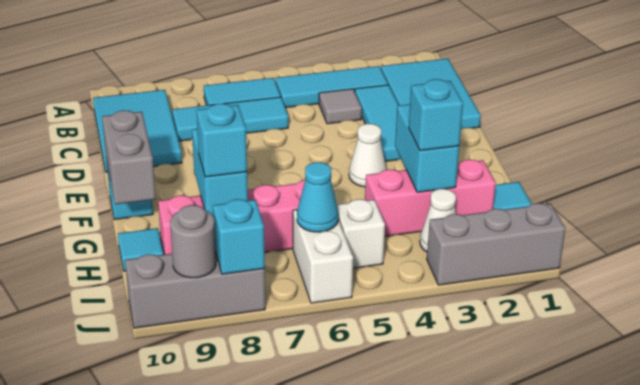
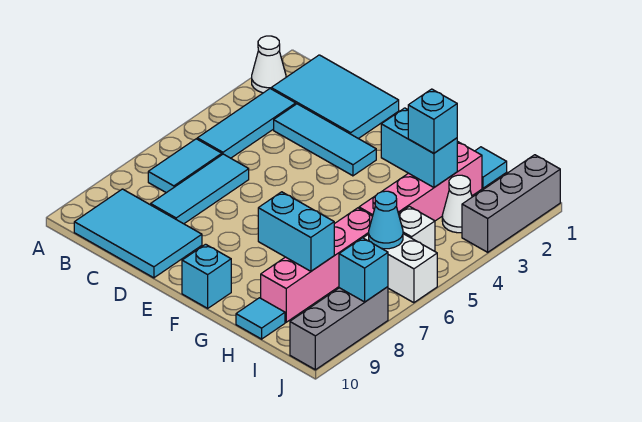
grey tile C4 level 1 -> none
white cone F4 level 1 -> white cone A2 level 1
grey brick F10:G10 level 2 -> none
pink brick H2:H4 level 1 -> pink brick H2:H5 level 1
cyan brick H8 level 3 -> none
grey round brick J9 level 2 -> none

